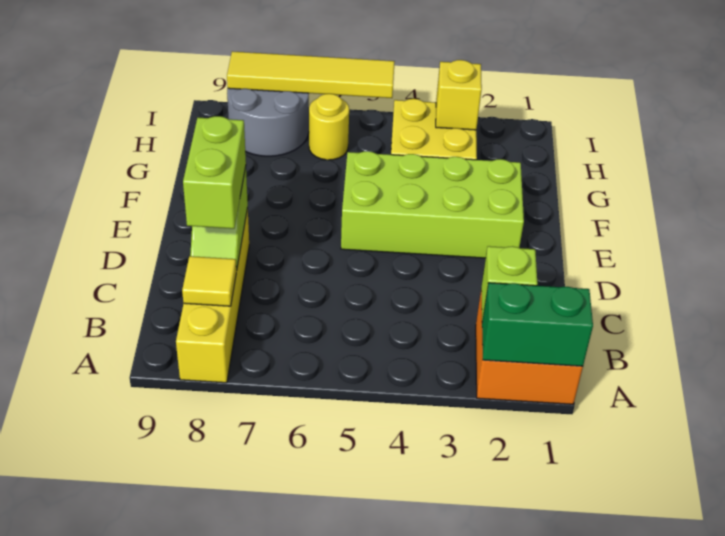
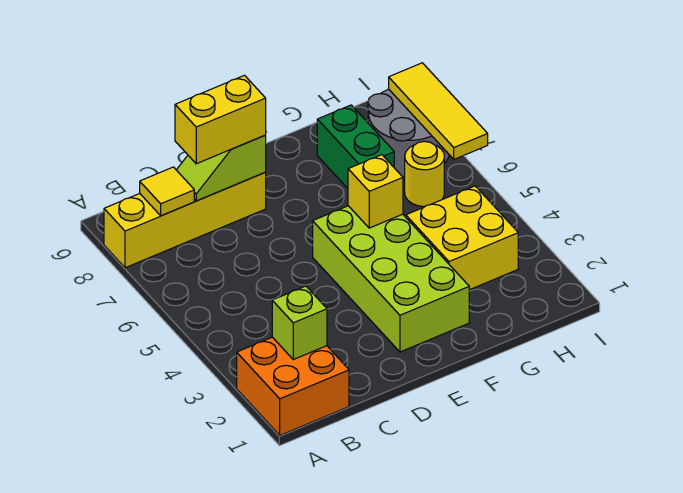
green brick A1:A2 level 2 -> green brick G7:G8 level 1
lime brick C8:D8 level 3 -> yellow brick C8:D8 level 3
yellow brick H3 level 2 -> yellow brick F5 level 2
yellow tile I5:I8 level 2 -> yellow tile I6:I8 level 2

